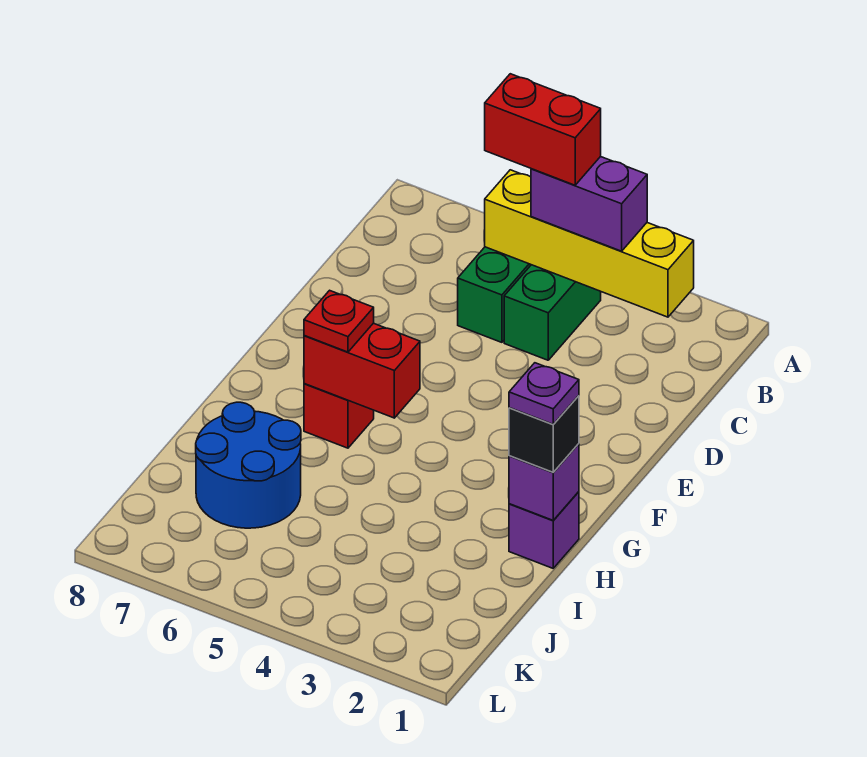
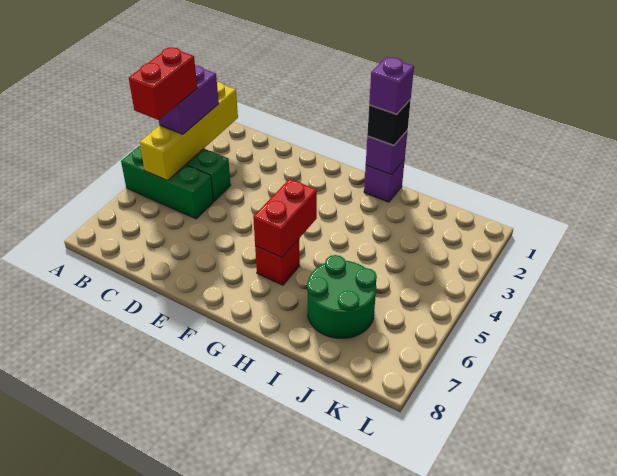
red plate G6 level 3 -> none
purple plate H1 level 4 -> purple brick H1 level 4
blue round brick I6:J7 level 1 -> green round brick I6:J7 level 1

